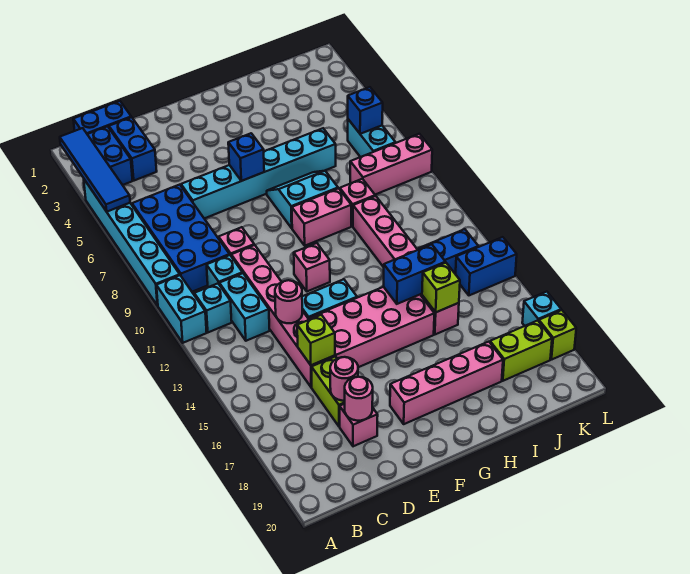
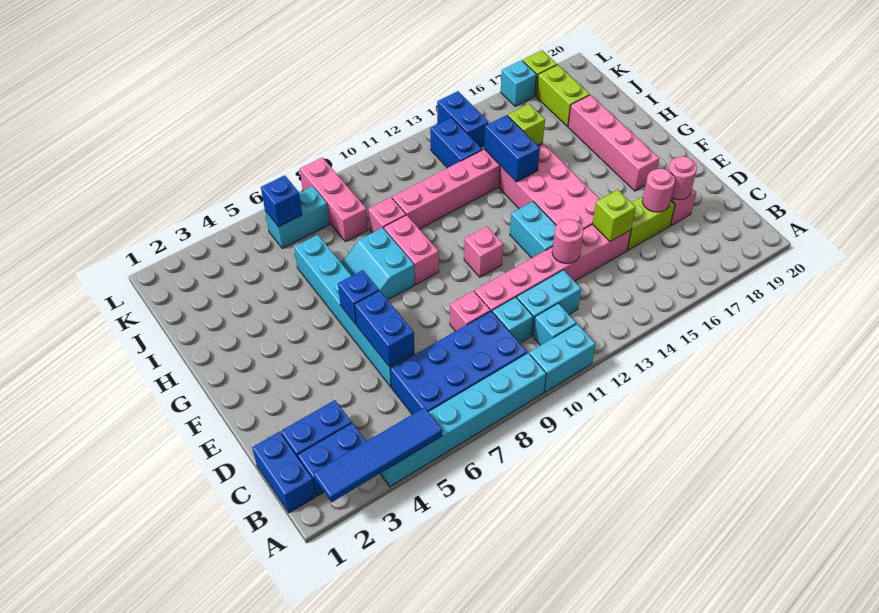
none -> blue brick D6:E6 level 2

